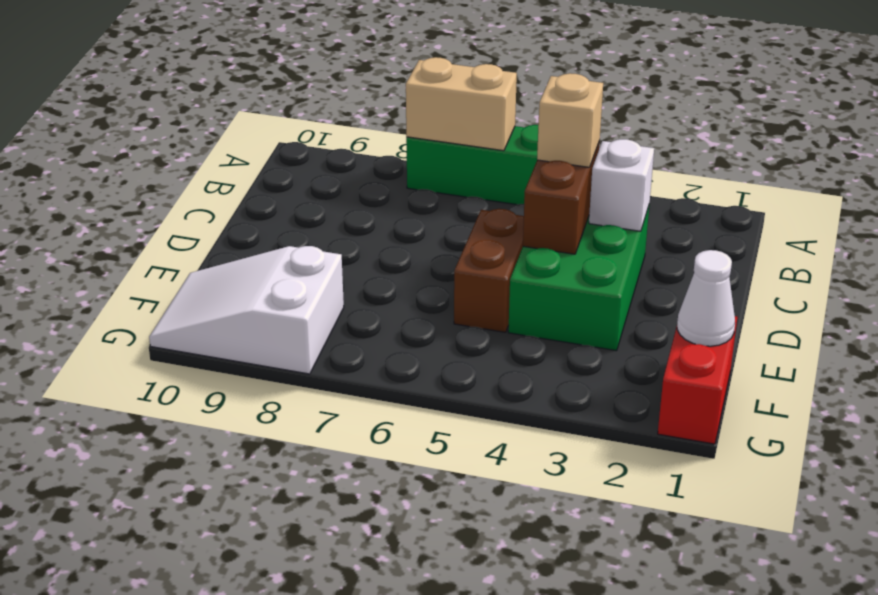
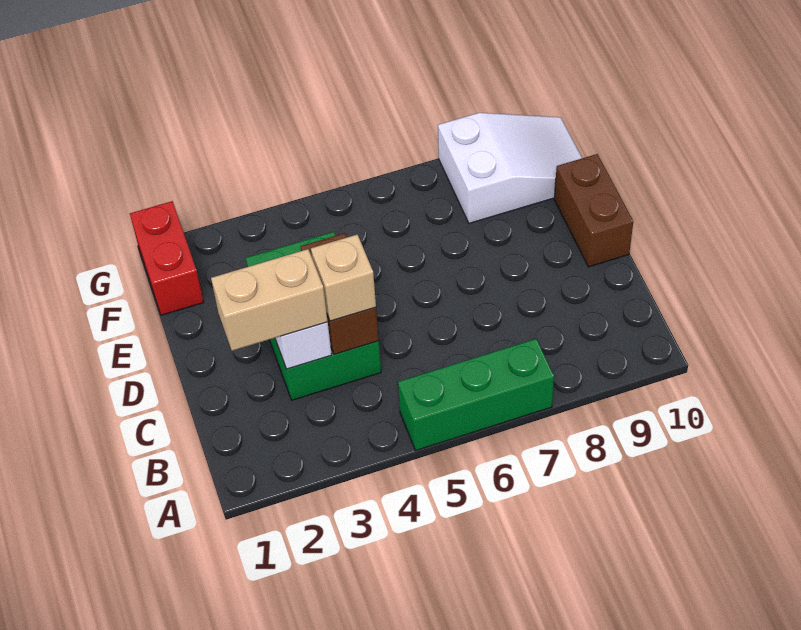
tan brick A6:A7 level 2 -> tan brick C2:C3 level 3
brown brick D5:E5 level 1 -> brown brick D10:E10 level 1
white cone F1 level 2 -> none

